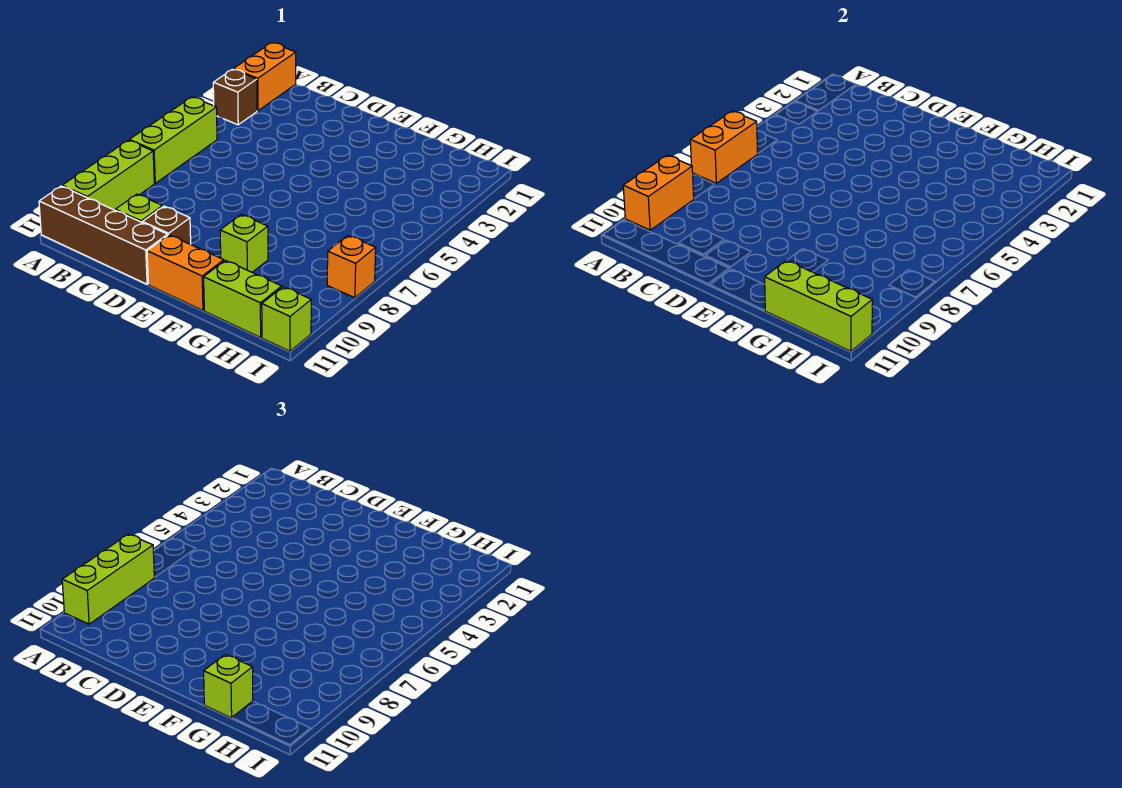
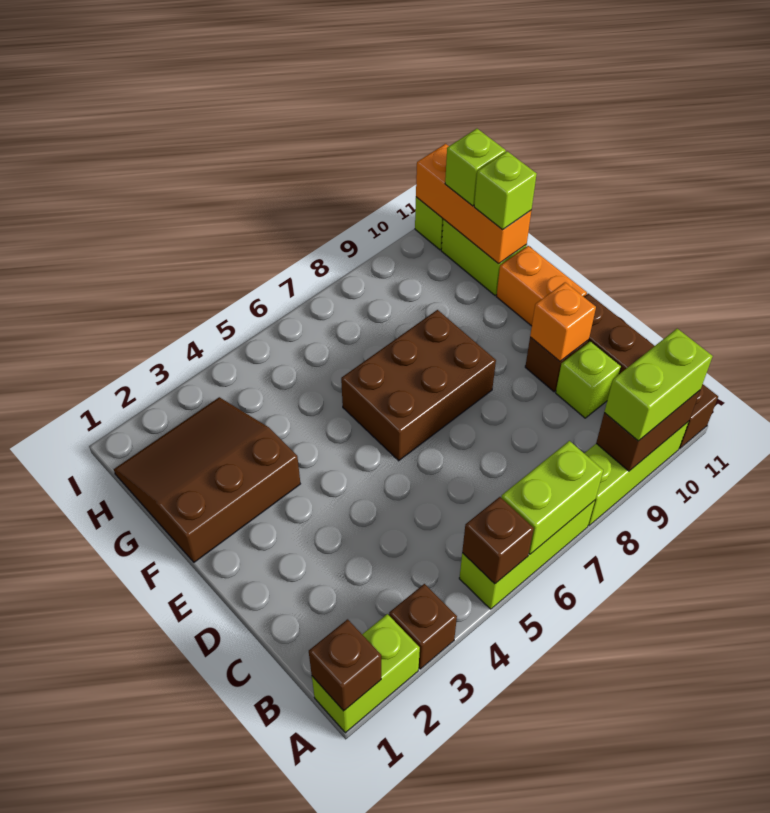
orange brick A1:A2 level 1 -> lime brick A1:A2 level 1
none -> brown brick A1 level 2
none -> brown brick A5 level 2
orange brick A6:A7 level 2 -> lime brick A6:A7 level 2
lime brick A8:A10 level 3 -> lime brick A9:A10 level 3
orange brick A9:A10 level 2 -> brown brick A9:A10 level 2
none -> brown brick E6:F8 level 1
none -> brown slope F1:H3 level 1 top F
lime brick F9 level 1 -> lime brick H11 level 3
lime brick G11:I11 level 2 -> orange brick G11:I11 level 2
orange brick I8 level 1 -> orange brick D10 level 2

